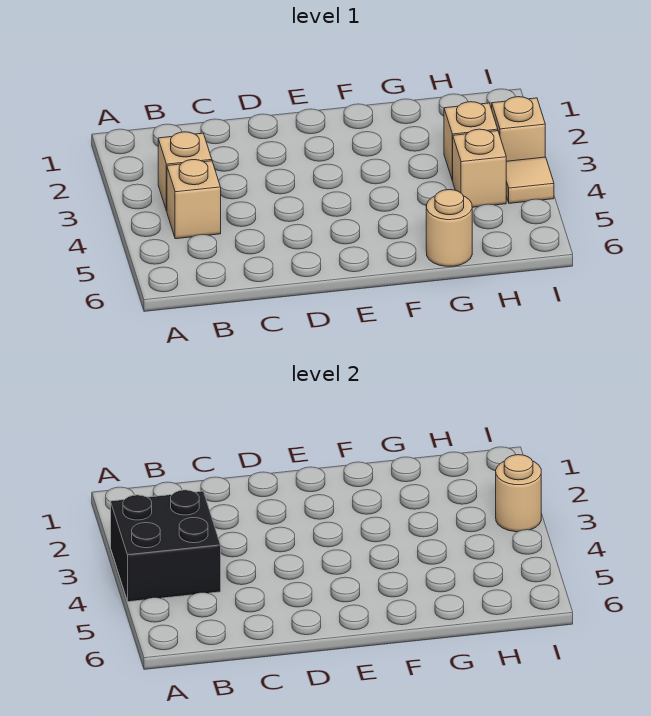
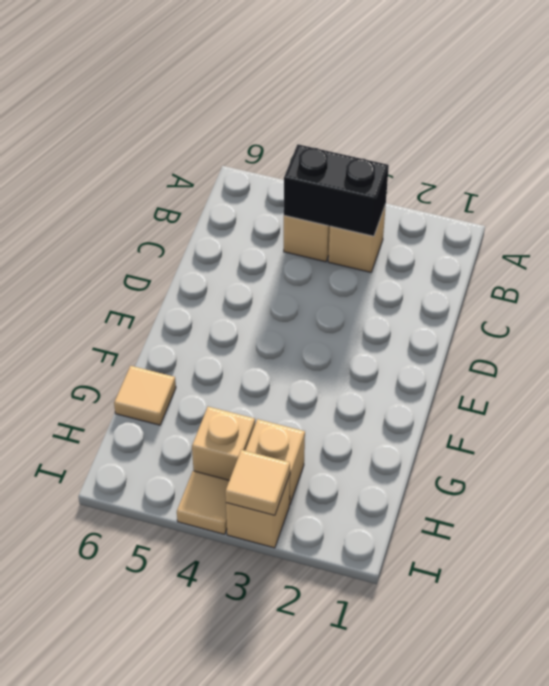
black brick A3:B4 level 2 -> black brick B3:B4 level 2
tan round brick G6 level 1 -> tan tile G6 level 1
tan round brick I3 level 2 -> tan tile I3 level 2

